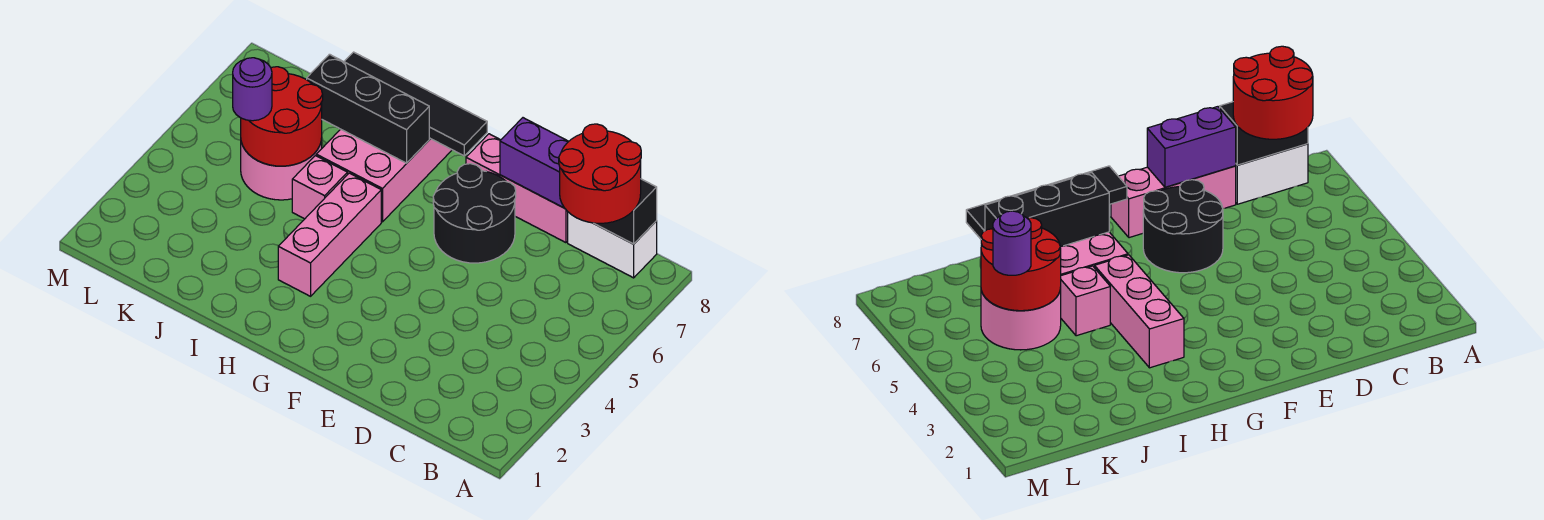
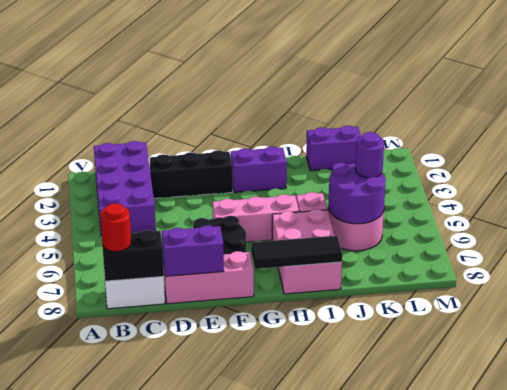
none -> purple brick B1:C4 level 1
red round brick B7:C8 level 3 -> red round brick B8 level 3
none -> purple brick G2:H2 level 1
black tile G8:J8 level 2 -> black tile G8:I8 level 2
pink brick H3:H5 level 1 -> pink brick F5:H5 level 1
black brick H7:J7 level 2 -> black brick D2:F2 level 1
none -> purple brick J1:K1 level 1
red round brick J5:K6 level 2 -> purple round brick J5:K6 level 2

